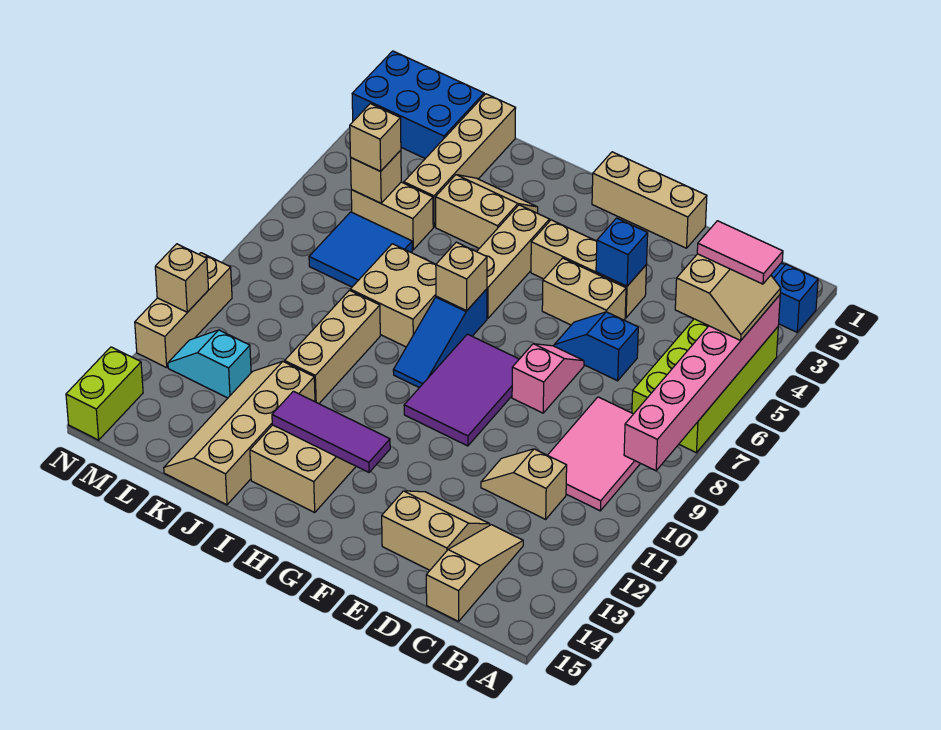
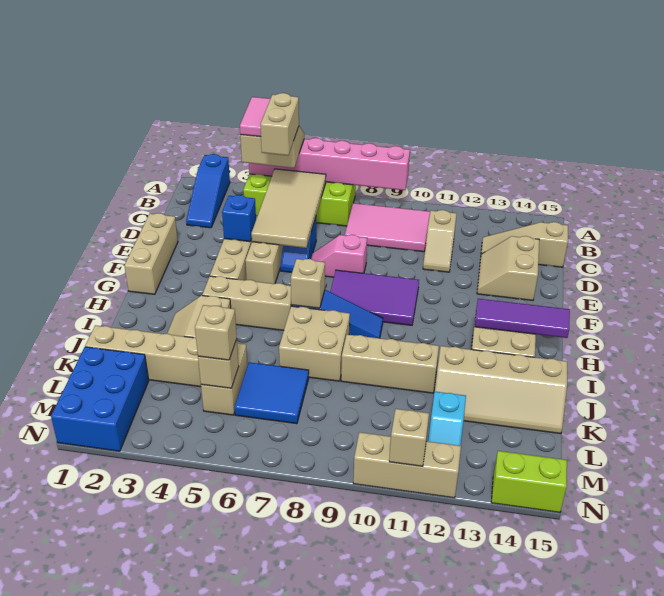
none -> tan tile B5:E6 level 2
none -> tan brick B5:C5 level 4
purple tile G13:I13 level 2 -> purple tile H13:H15 level 2

